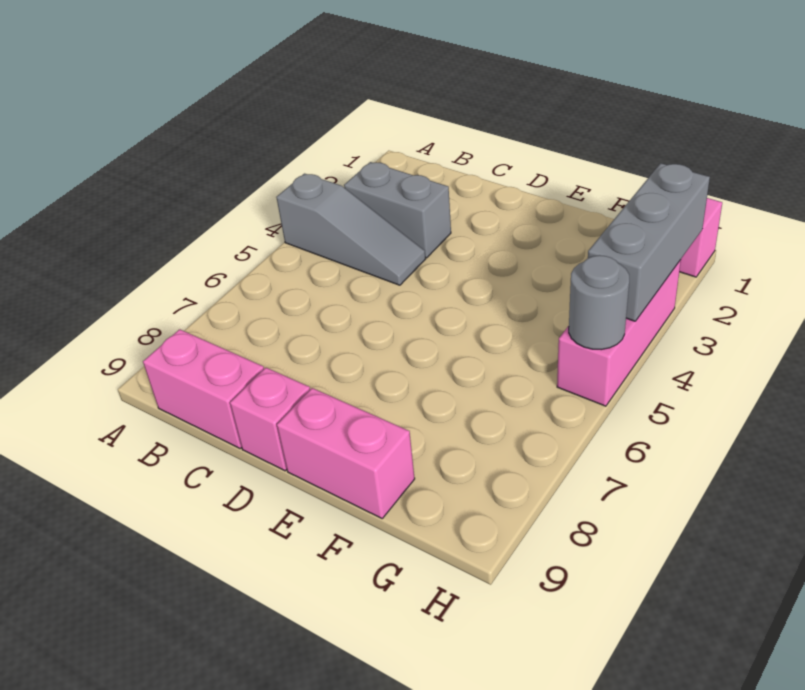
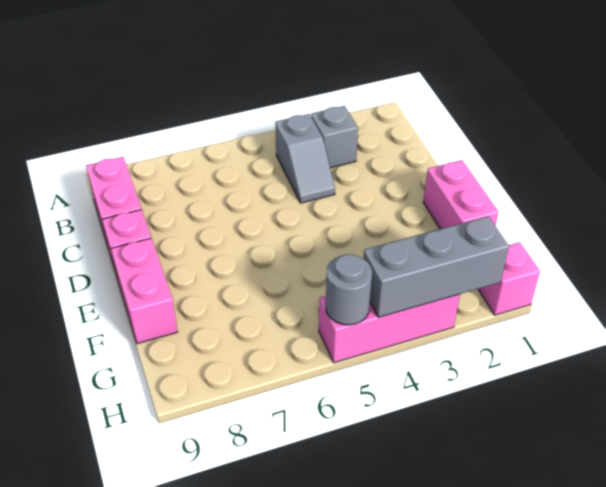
grey slope A4:C4 level 1 top A -> grey slope B4:C4 level 1 top B
grey brick B3:C3 level 1 -> grey brick B3 level 1
none -> pink brick E1:F1 level 1

